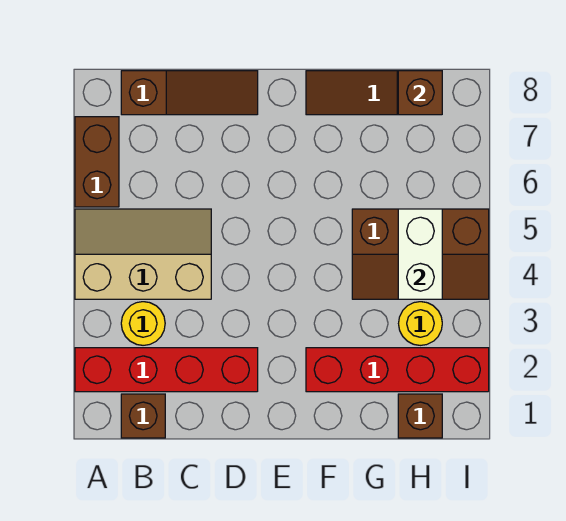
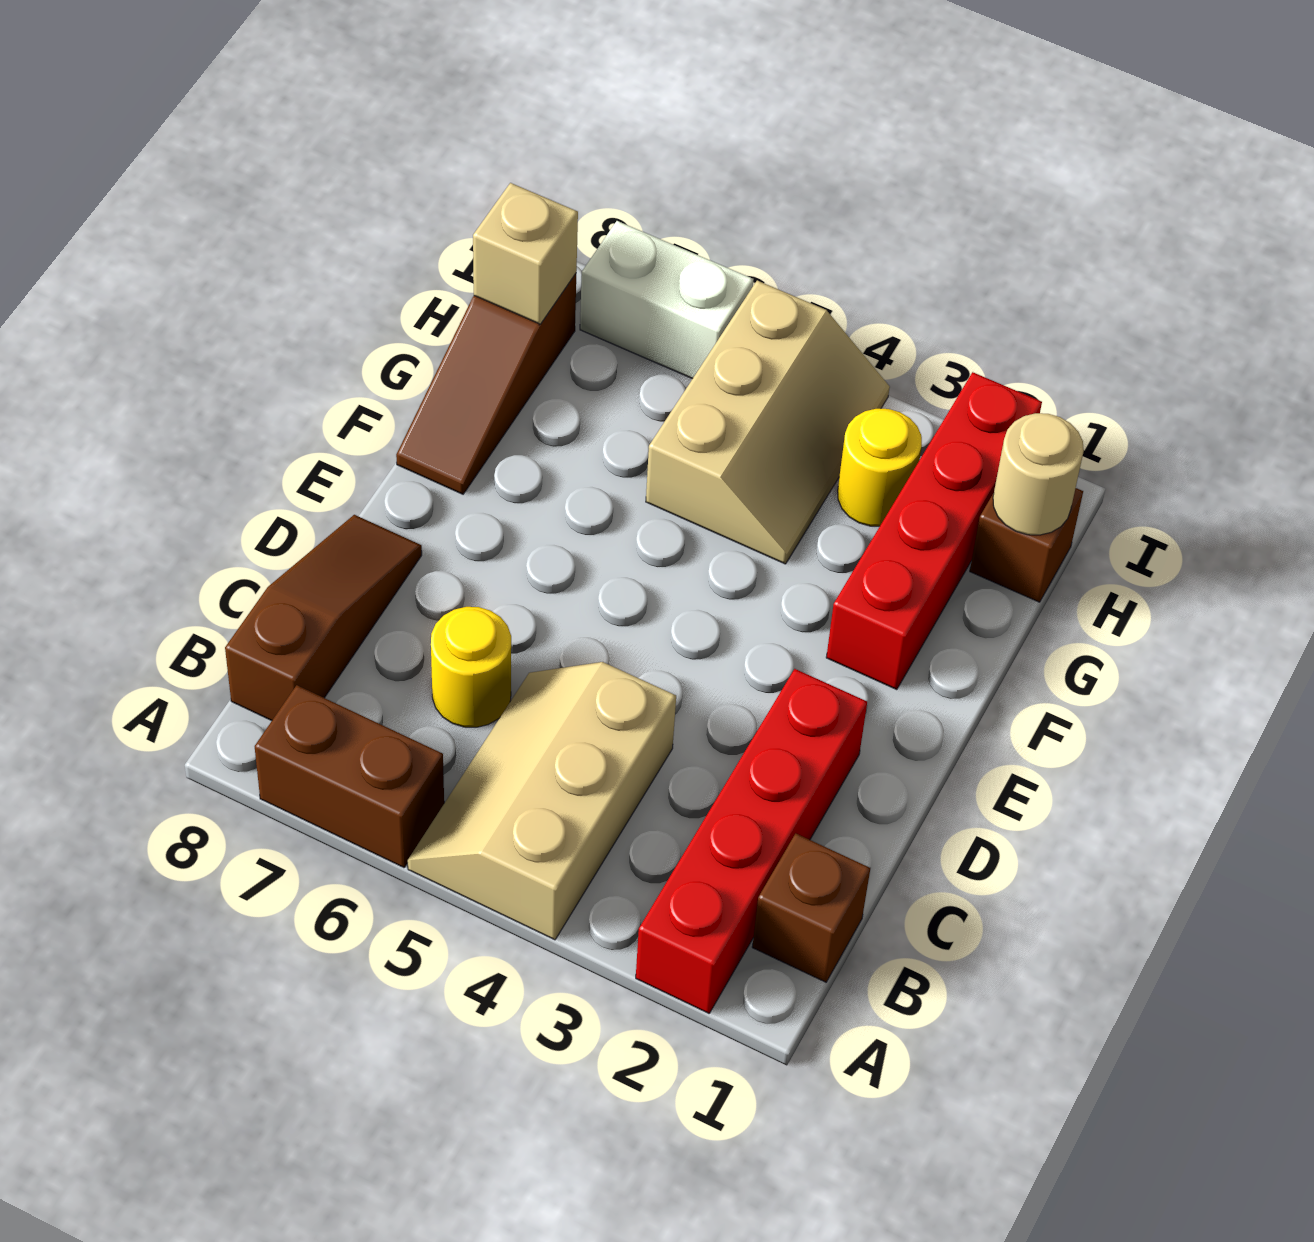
yellow round brick B3 level 1 -> yellow round brick C6 level 1
brown slope G4:I5 level 1 top 5 -> tan slope G4:I5 level 1 top 5
none -> tan round brick H1 level 2
white brick H4:H5 level 2 -> white brick I6:I7 level 1
brown brick H8 level 2 -> tan brick H8 level 2

